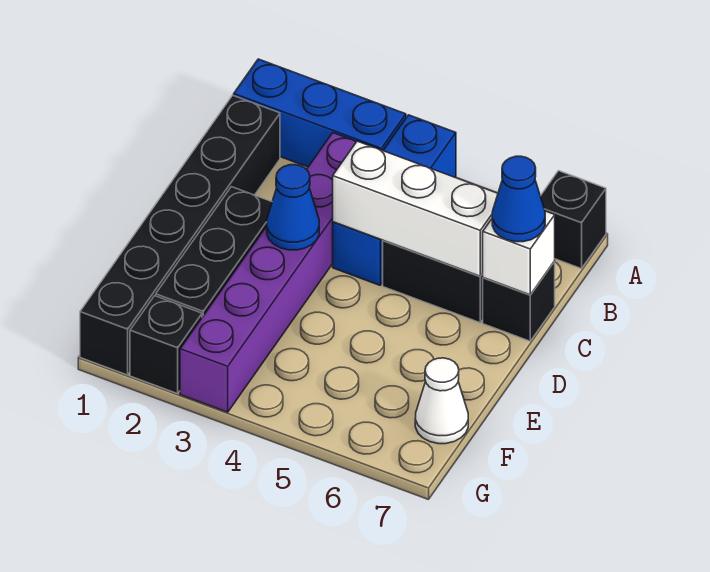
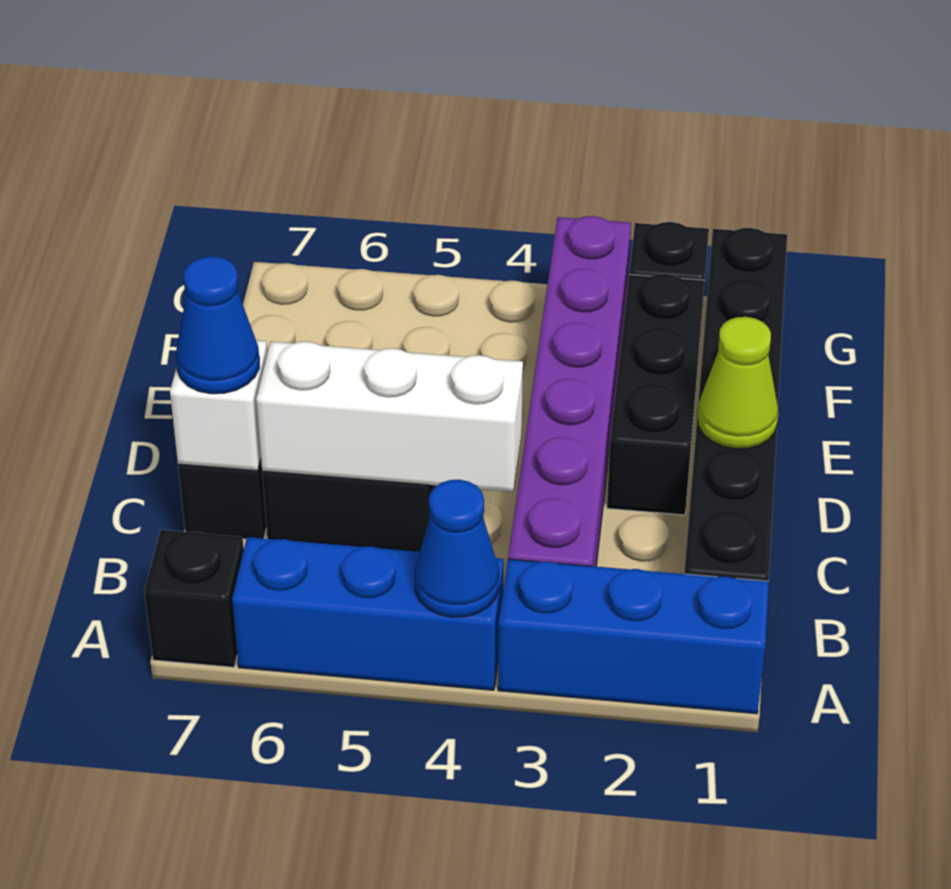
blue brick A4:C4 level 1 -> blue brick A4:A6 level 1
none -> lime cone D1 level 2
blue cone D3 level 2 -> blue cone A4 level 2
white cone F7 level 1 -> none

